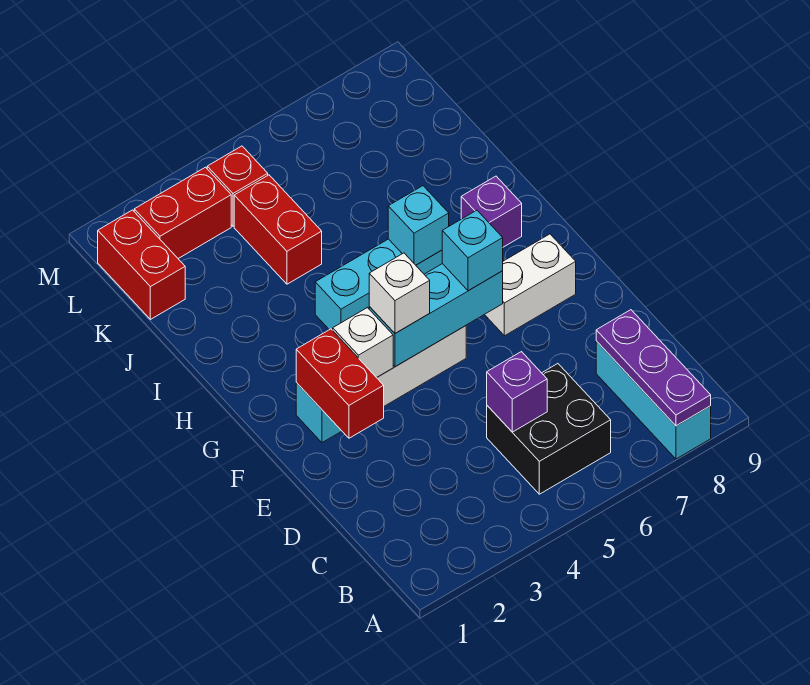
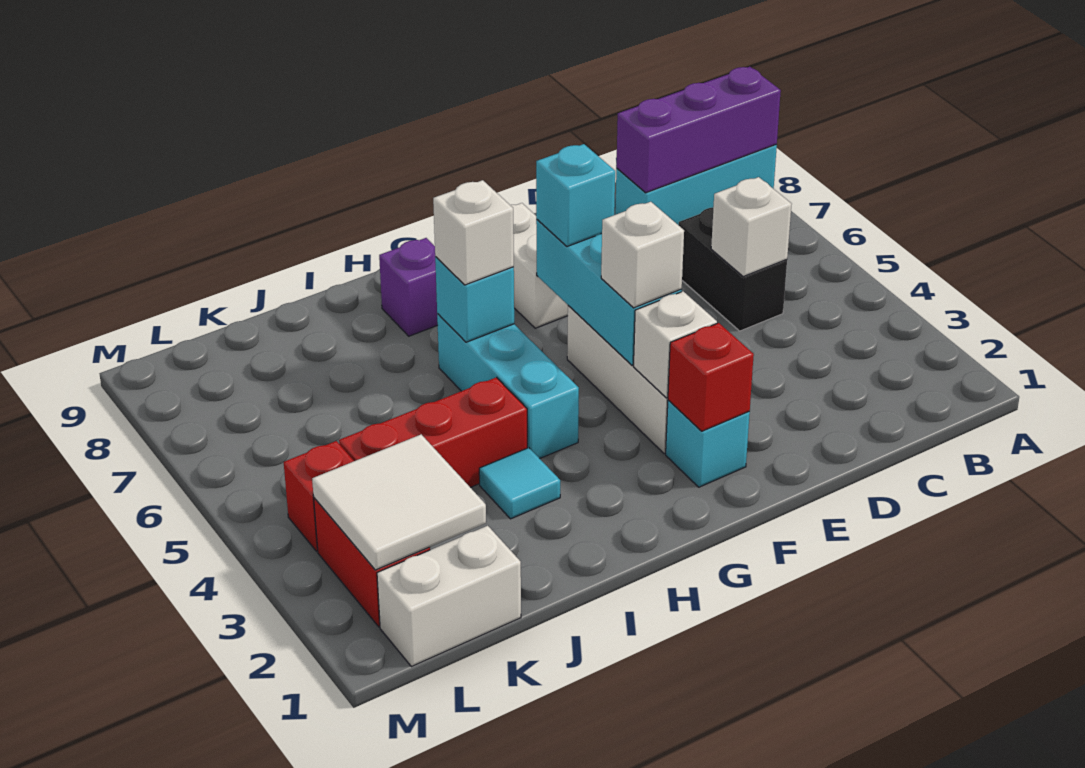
purple plate A8:C8 level 2 -> purple brick A8:C8 level 2
black brick B5:C6 level 1 -> black brick C5:C6 level 1
purple brick C5 level 2 -> white brick C5 level 2
red brick E2:F2 level 2 -> red brick F2 level 2
none -> white brick H6 level 3
none -> cyan tile I3 level 1
red brick J4:K4 level 1 -> red brick I4:K4 level 1
red brick K1:L1 level 1 -> white brick K1:L1 level 1
none -> white tile K2:L3 level 2

